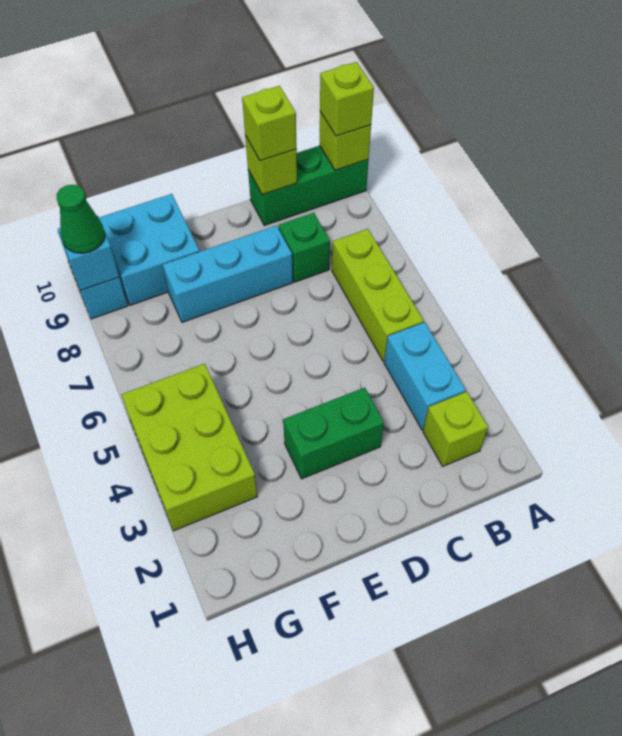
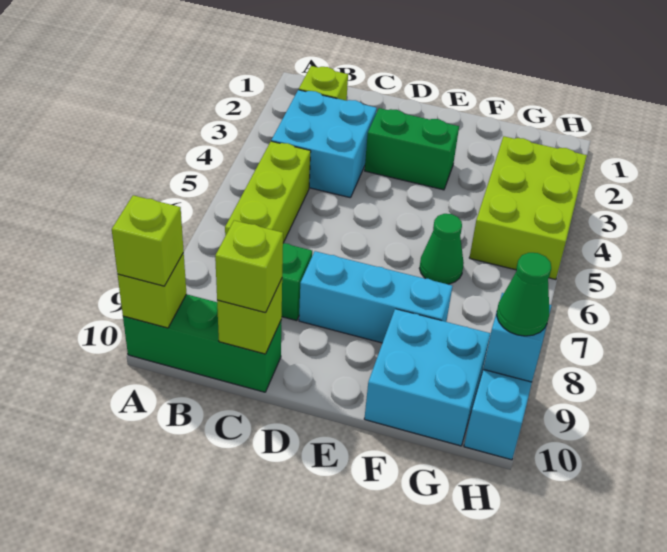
cyan brick B3:B4 level 1 -> cyan brick B3:C4 level 1
none -> green cone F6 level 1

